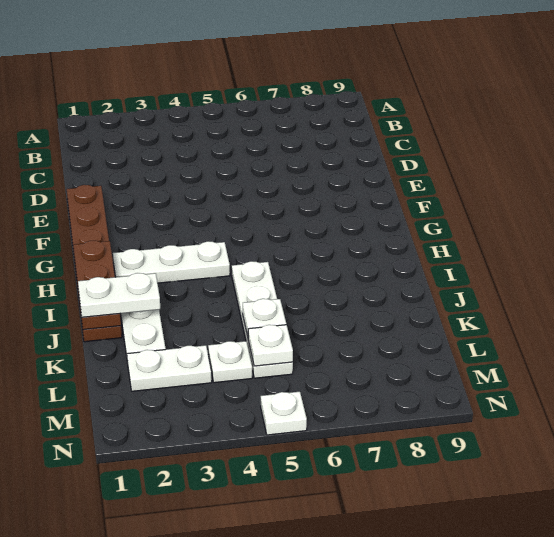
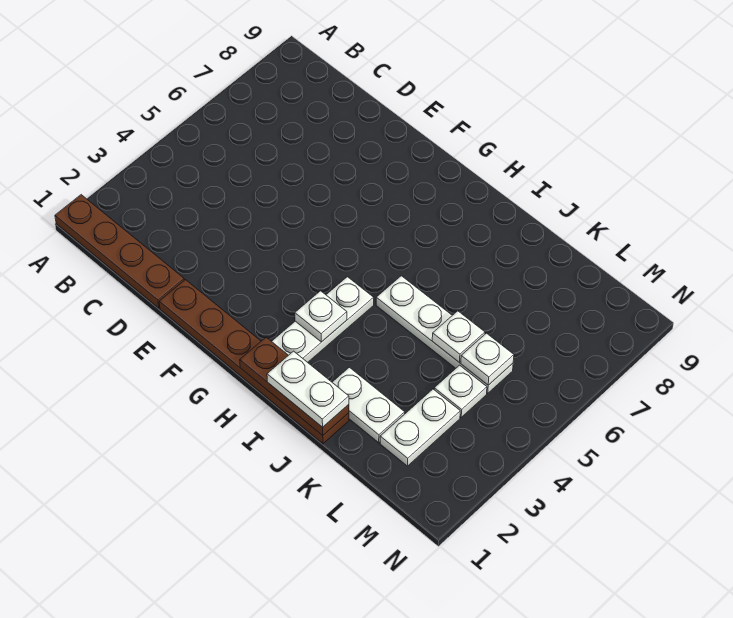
none -> brown plate A1:D1 level 1
white plate J1:J2 level 3 -> white plate I1:J1 level 3
white plate N5 level 1 -> white plate H3 level 2

